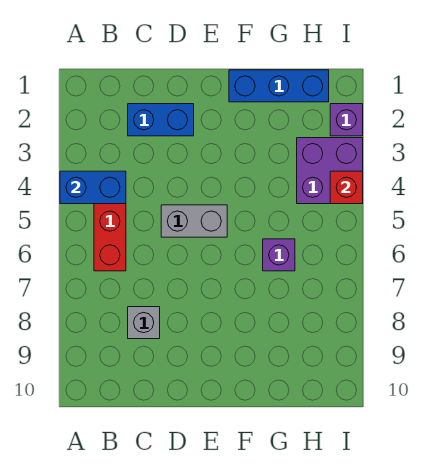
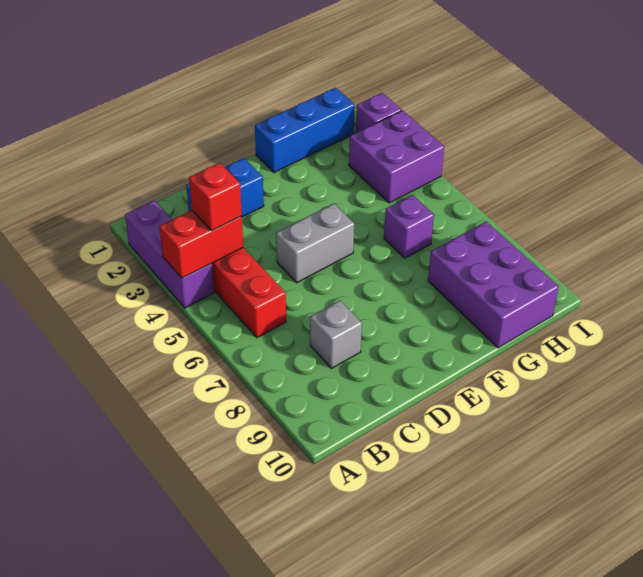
none -> purple brick A2:A4 level 1
blue brick A4:B4 level 2 -> red brick A4:B4 level 2
none -> purple brick G8:H10 level 1
red brick I4 level 2 -> red brick B4 level 3

